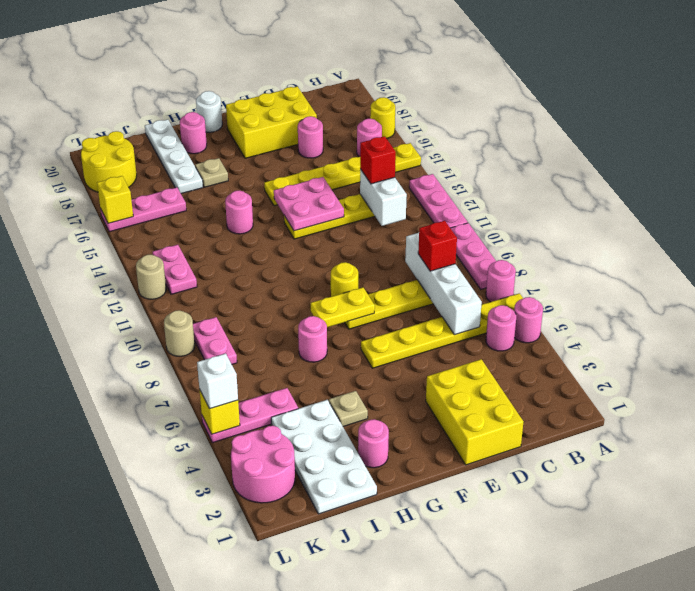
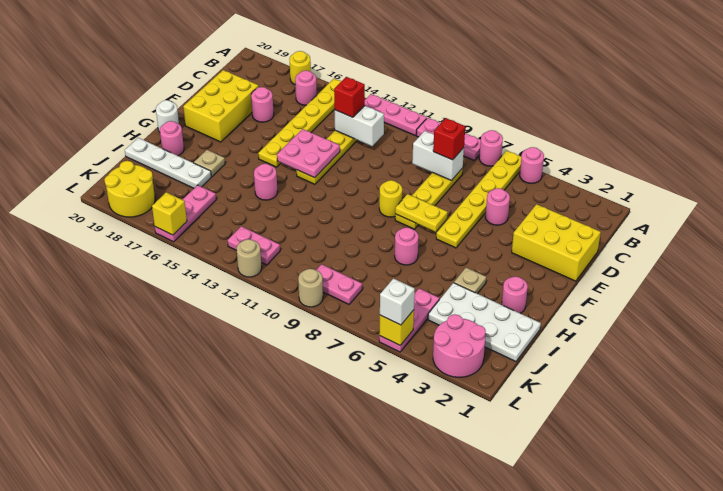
pink round brick B5 level 1 -> pink round brick D5 level 1
white brick C6:C9 level 2 -> white brick C8:C9 level 2
yellow plate F8:G8 level 2 -> yellow plate F7:F8 level 2

